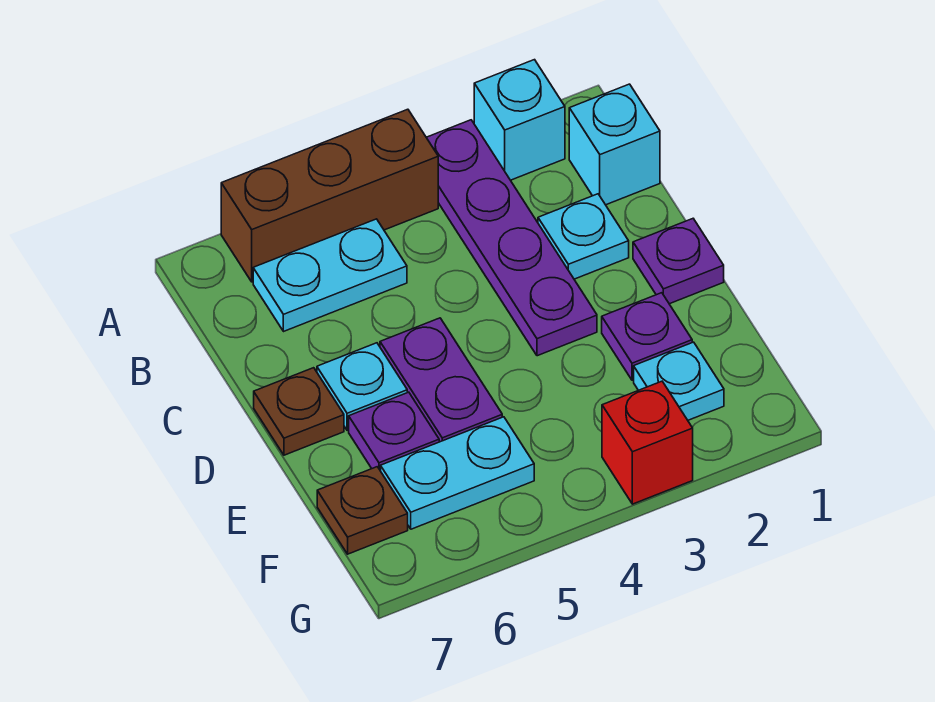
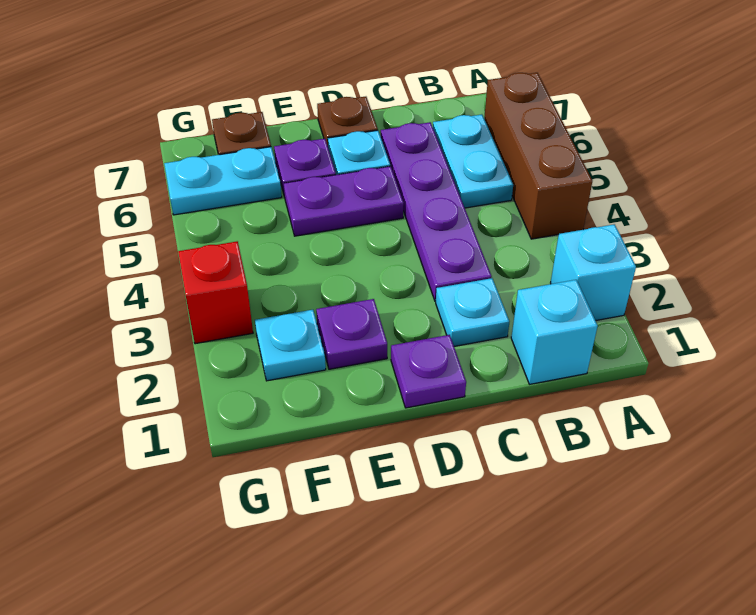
purple plate A3:D3 level 1 -> purple plate C3:C6 level 1
cyan plate F5:F6 level 1 -> cyan plate F6:G6 level 1

